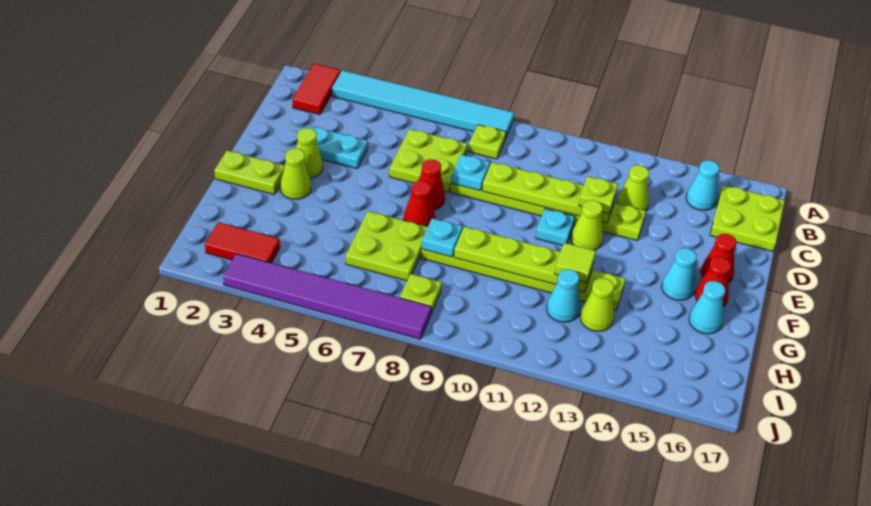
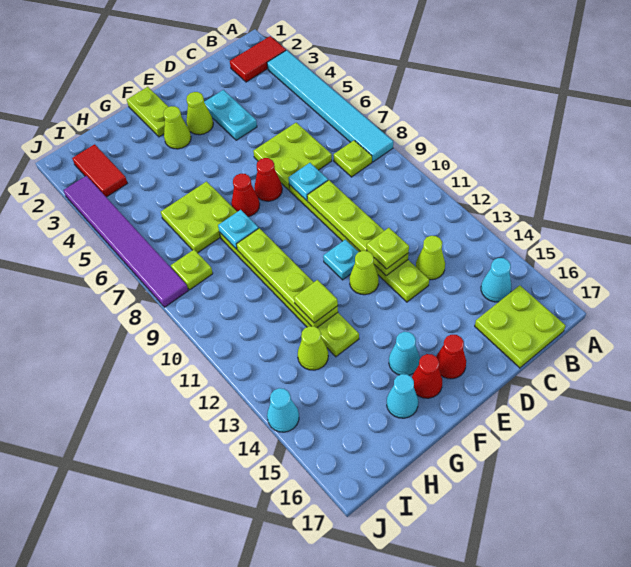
cyan cone H12 level 1 -> cyan cone J14 level 1

